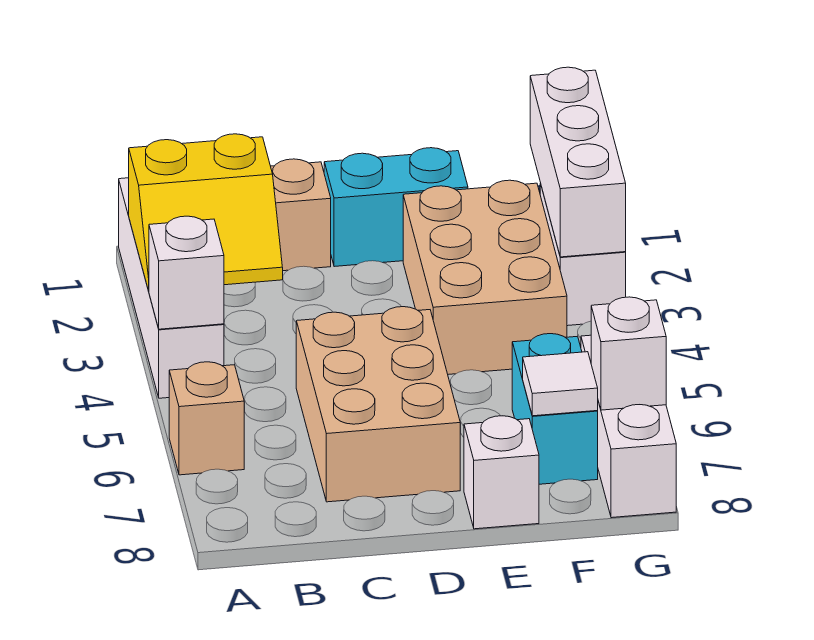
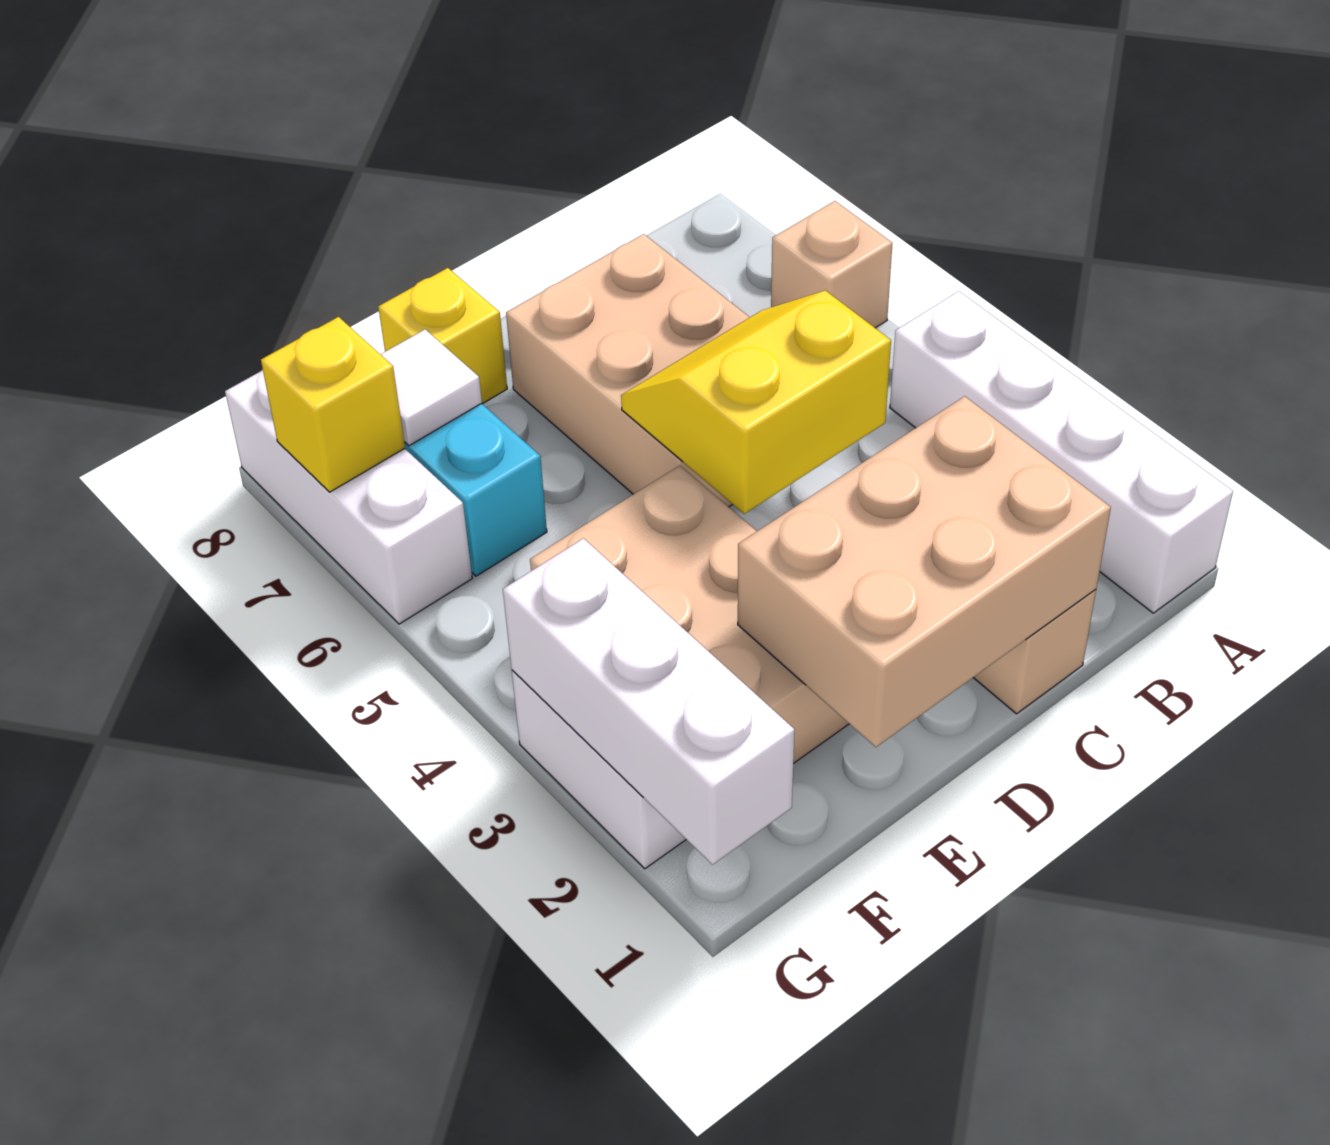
yellow slope A2:B3 level 2 top 2 -> yellow slope C4:D5 level 2 top 4
white brick A4 level 2 -> none
none -> tan brick C1:E2 level 2
cyan brick D1:E1 level 1 -> none
white brick E8 level 1 -> yellow brick E8 level 1
white brick G7 level 2 -> yellow brick G7 level 2

